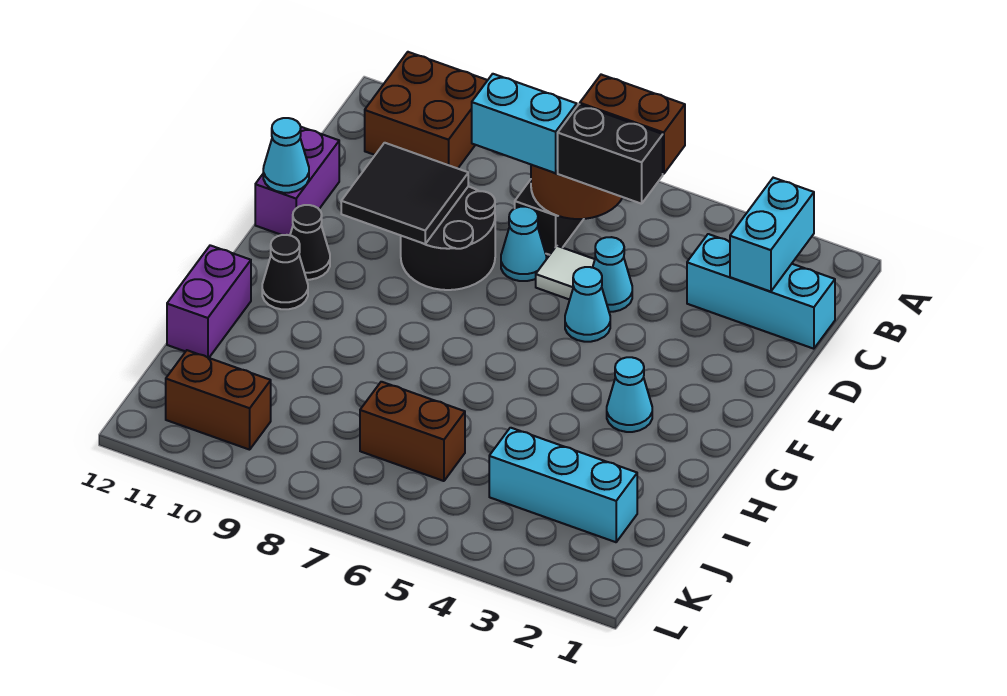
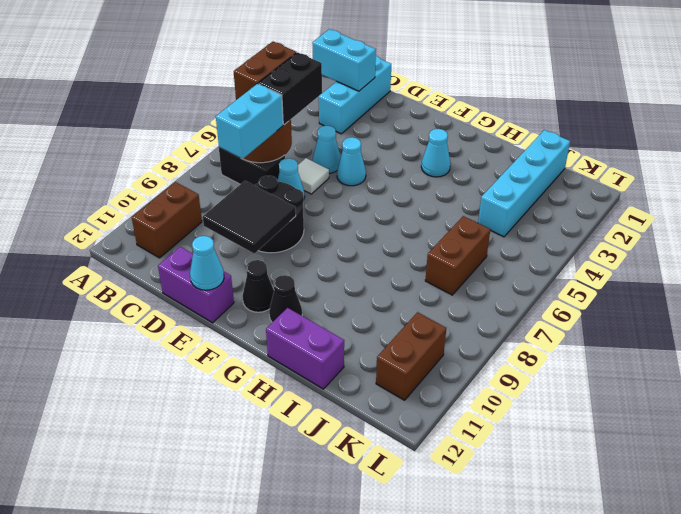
brown brick A10:B11 level 1 -> brown brick B10:B11 level 1
cyan brick J2:J4 level 1 -> cyan brick J1:J4 level 1

